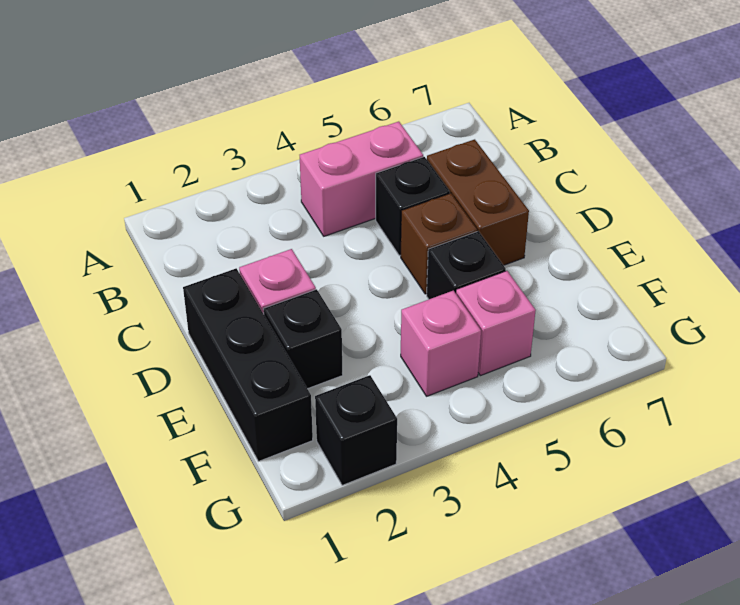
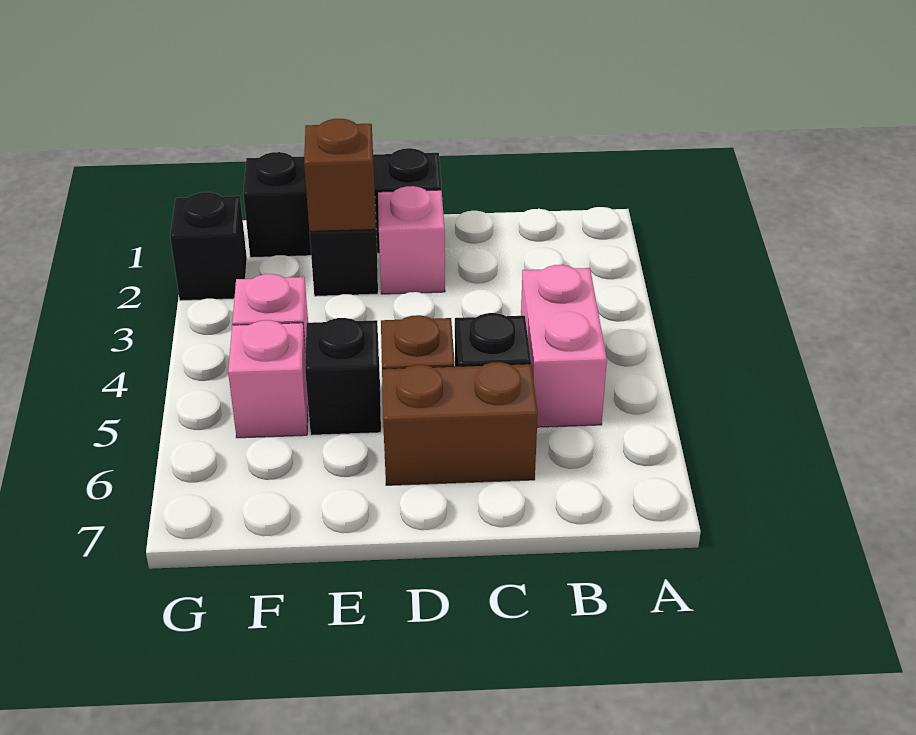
none -> brown brick E2 level 2

